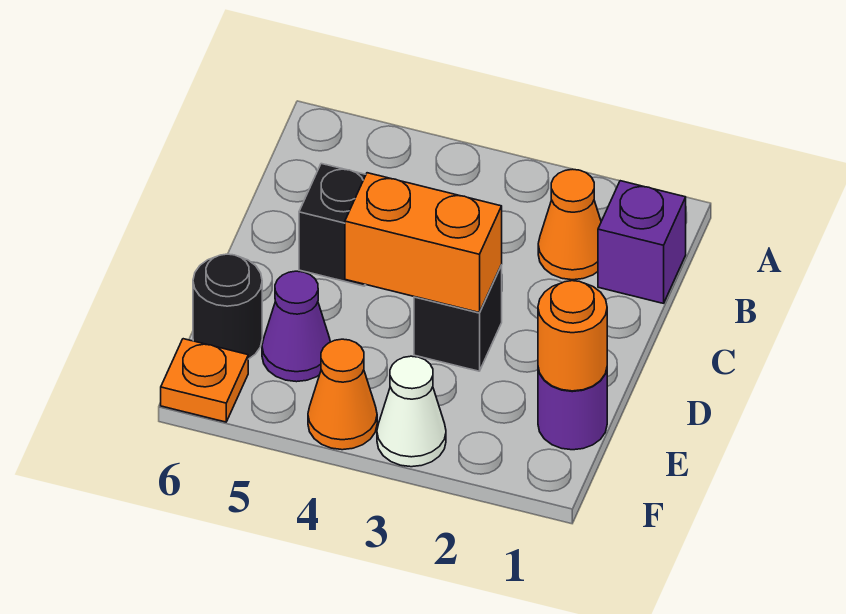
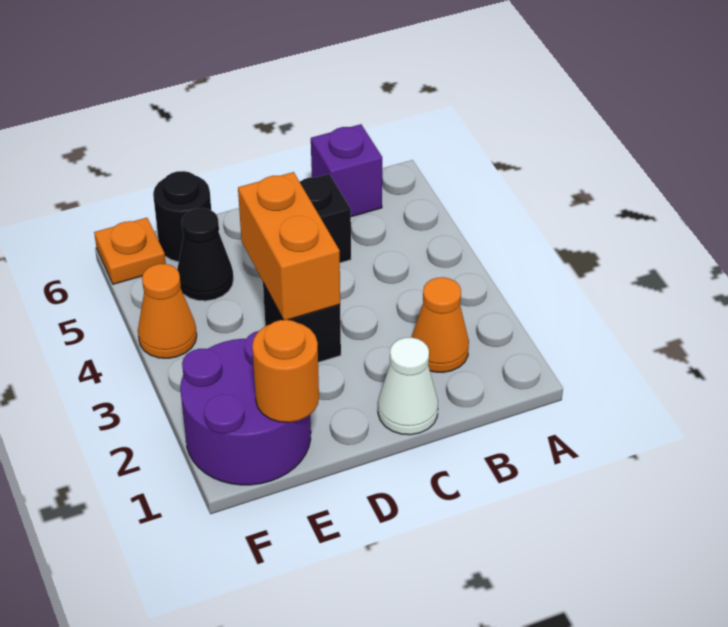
purple brick B1 level 1 -> purple brick B6 level 1
purple round brick E1 level 1 -> purple round brick E1:F2 level 1
purple cone E5 level 1 -> black cone E5 level 1
white cone F3 level 1 -> white cone C1 level 1

